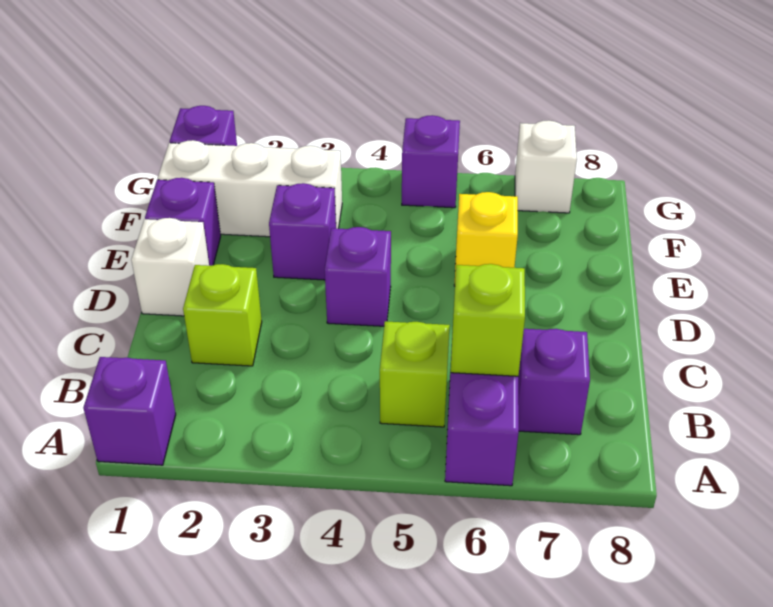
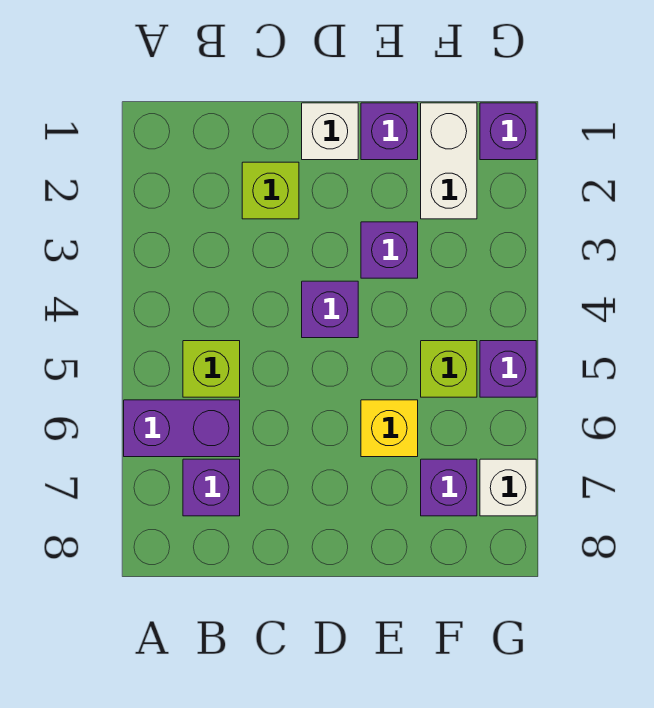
purple brick A1 level 1 -> purple brick F7 level 1
lime brick B6 level 2 -> lime brick F5 level 1
white brick F1:F3 level 1 -> white brick F1:F2 level 1

